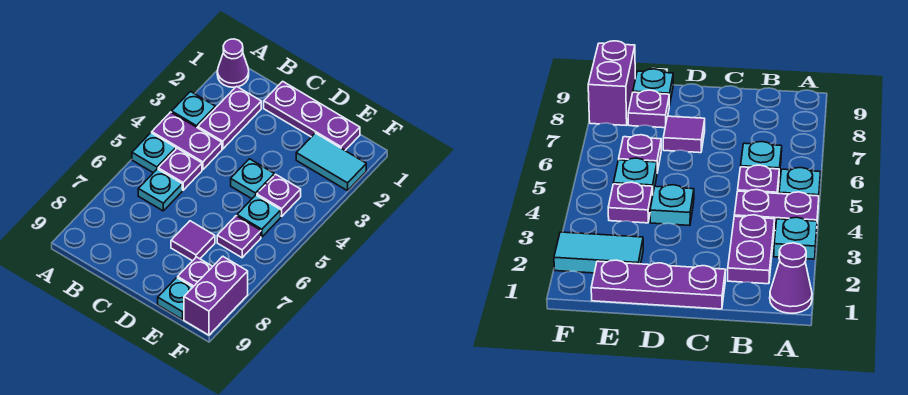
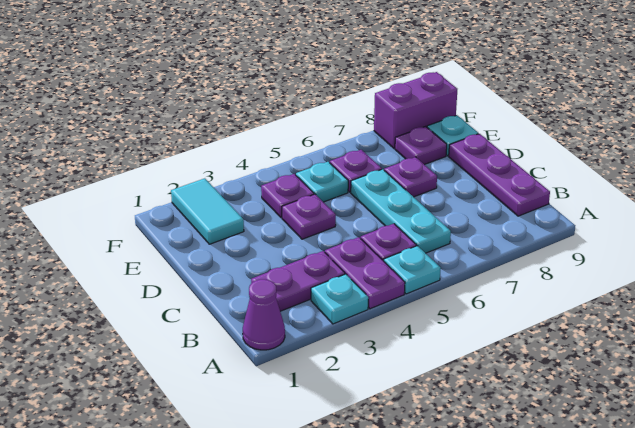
cyan plate B6 level 1 -> cyan plate B6:D6 level 1
purple plate C1:E1 level 1 -> purple plate B9:D9 level 1
cyan plate D4 level 1 -> purple plate D4 level 1
purple tile D7 level 1 -> purple plate D7 level 1

